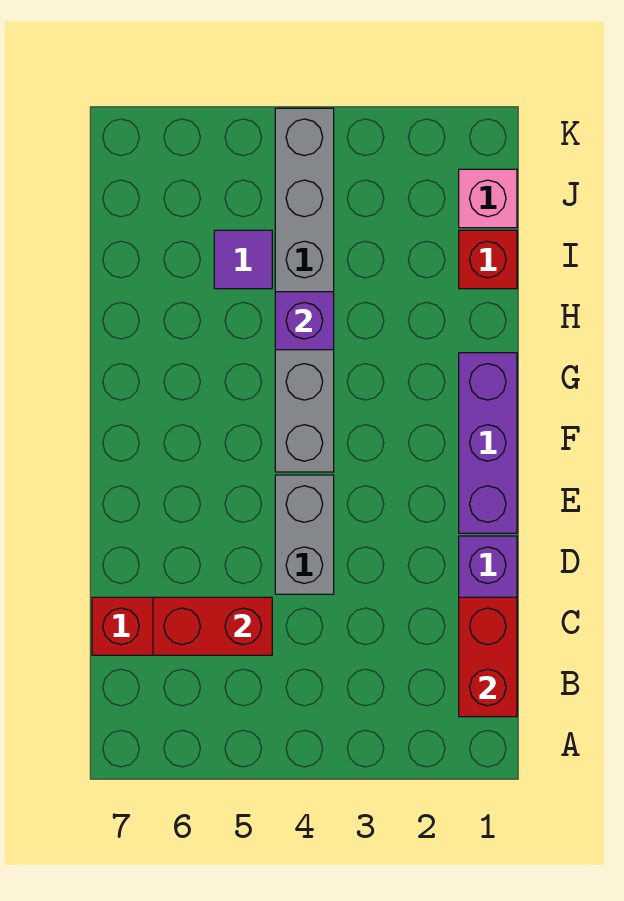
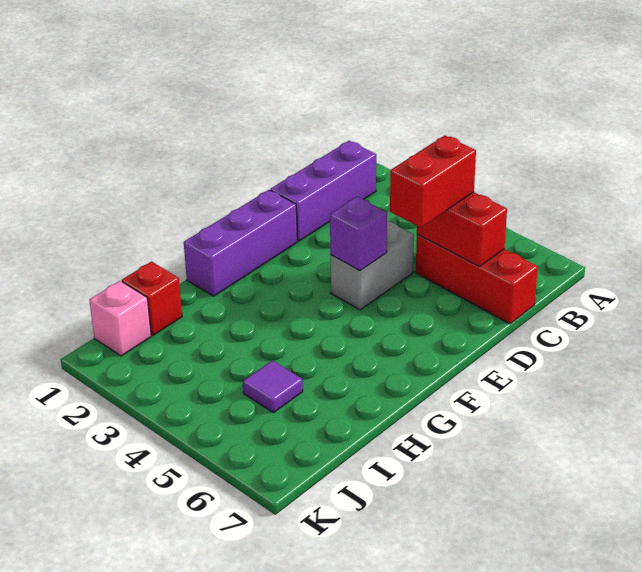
red brick B1:C1 level 2 -> red brick C5:D5 level 3
grey brick F4:K4 level 1 -> none
purple brick H4 level 2 -> purple brick E4 level 2

